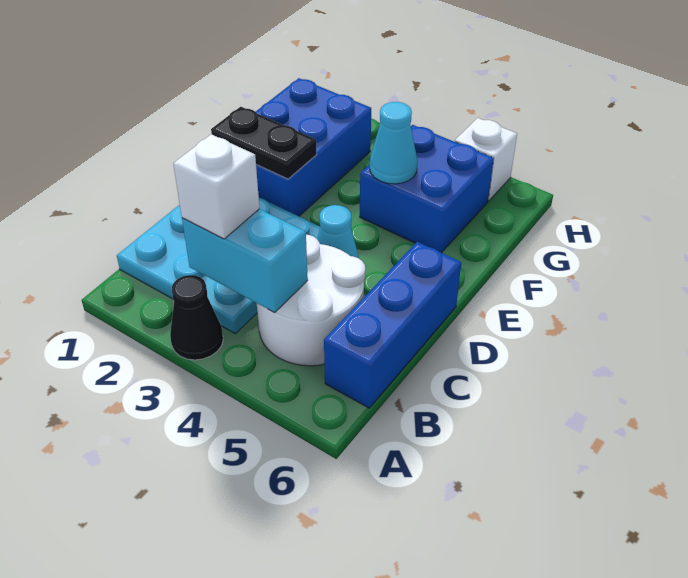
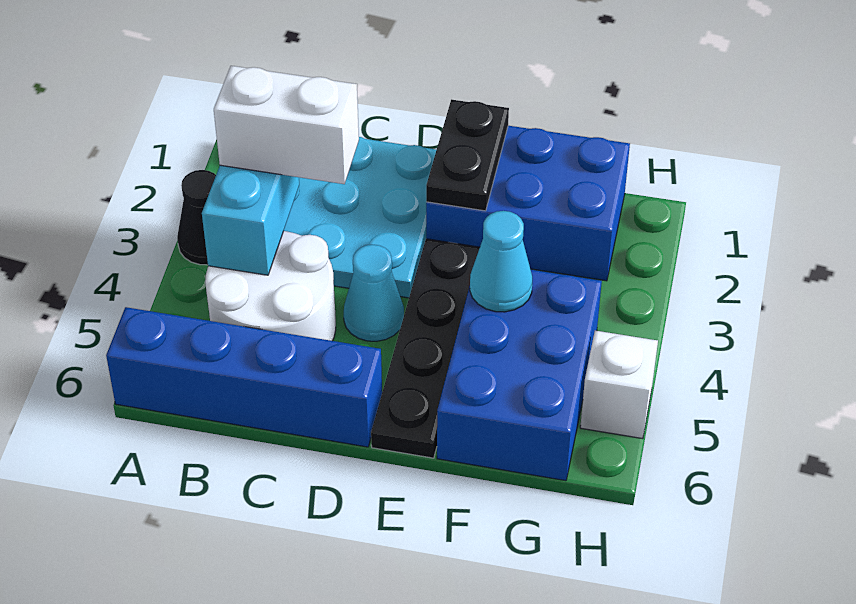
white brick B3 level 3 -> white brick B3:C3 level 3
blue brick B6:D6 level 1 -> blue brick A6:D6 level 1
none -> black plate E3:E6 level 1
blue brick F4:G5 level 1 -> blue brick F4:G6 level 1

